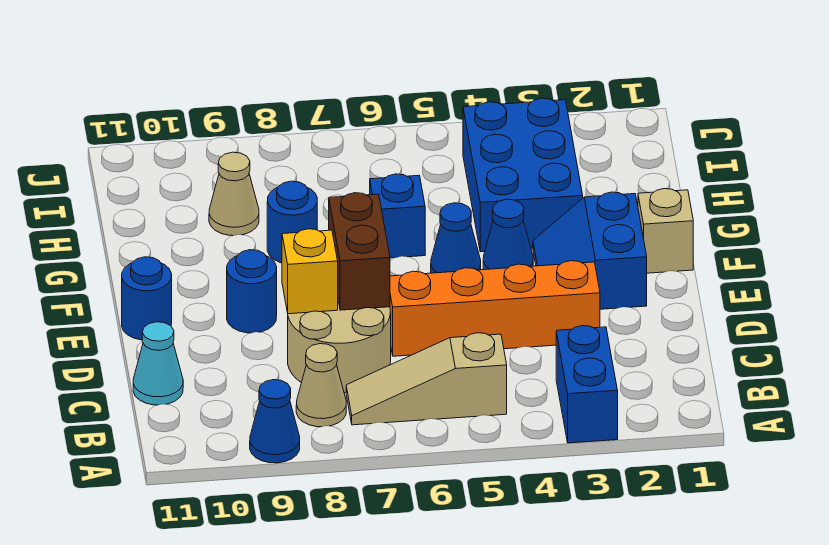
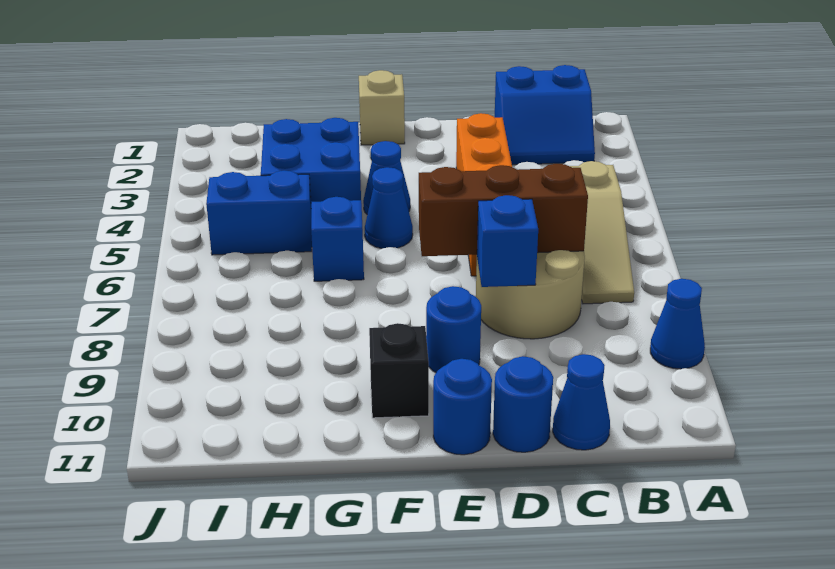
blue brick A3:B3 level 1 -> blue brick H5:I5 level 1
tan cone B8 level 1 -> none
cyan cone C11 level 1 -> blue cone C11 level 1
brown brick D7:E7 level 2 -> brown brick C7:E7 level 2
yellow brick D8 level 2 -> blue brick D8 level 2
blue slope E2:F3 level 1 top 2 -> blue slope B1:C2 level 1 top 1
none -> black brick F10 level 1
blue brick G3:I4 level 1 -> blue brick G3:H4 level 1
blue round brick G8 level 1 -> blue round brick D11 level 1
tan cone H9 level 1 -> none

